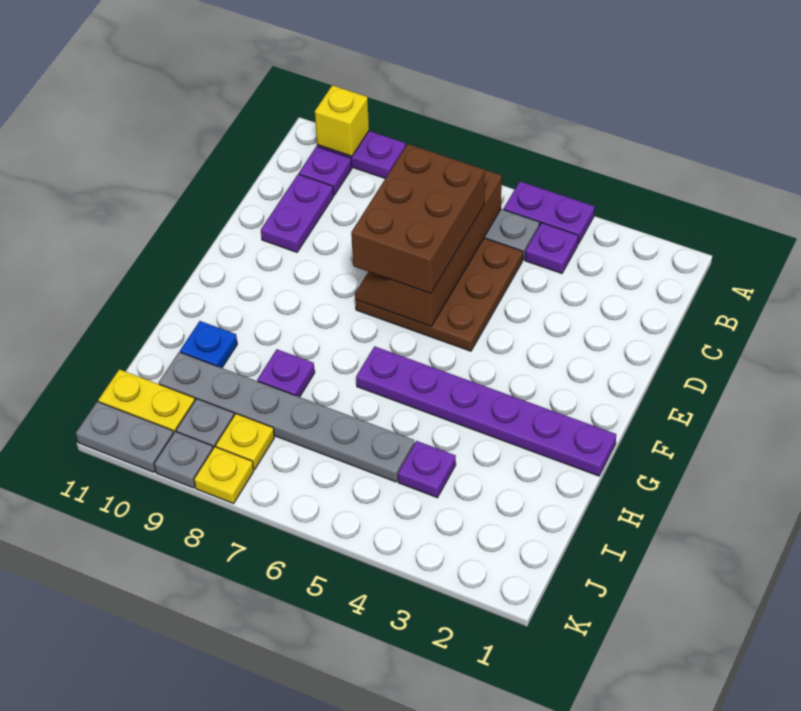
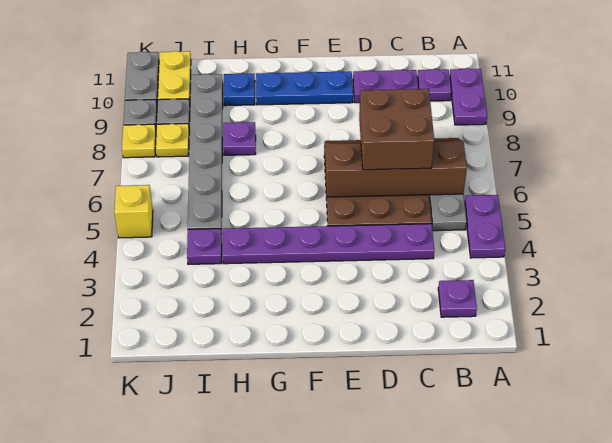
yellow brick A10 level 2 -> yellow brick K5 level 1
purple plate B4 level 1 -> purple plate B2 level 1
brown brick C6:E7 level 3 -> brown brick C6:D7 level 3
none -> blue plate E10:G10 level 1
purple plate G1:G6 level 1 -> purple plate C4:H4 level 1

